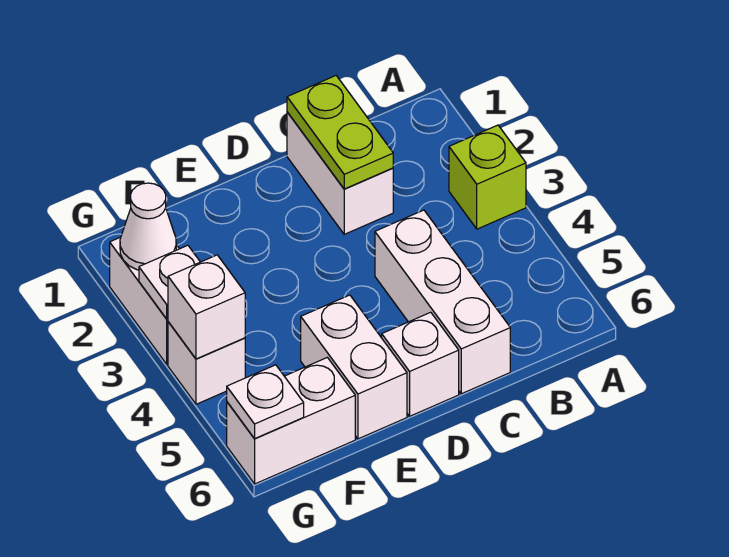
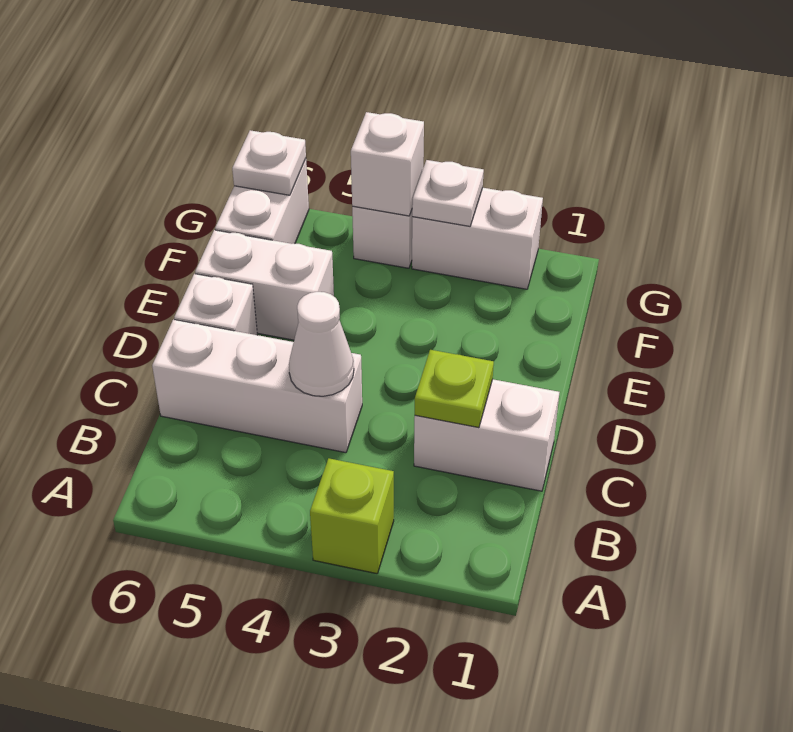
lime plate C1:C2 level 2 -> lime plate C2 level 2
white cone G2 level 2 -> white cone C4 level 2

